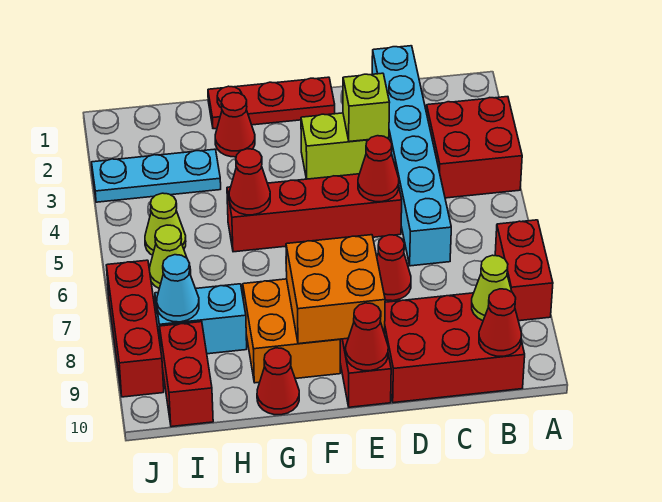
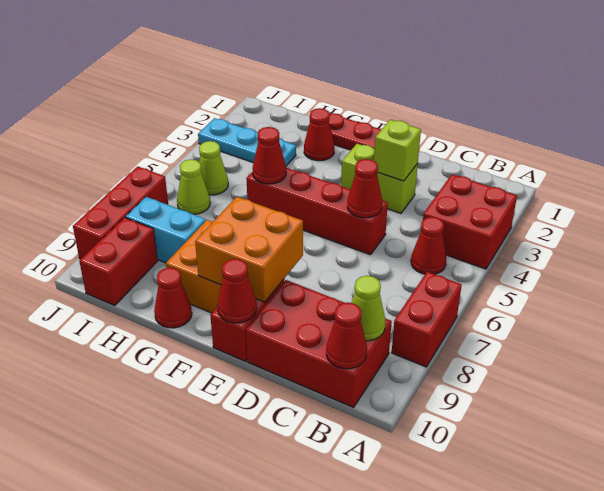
cyan brick C1:C6 level 1 -> none
red cone D7 level 1 -> red cone B5 level 1
cyan cone I8 level 2 -> none

